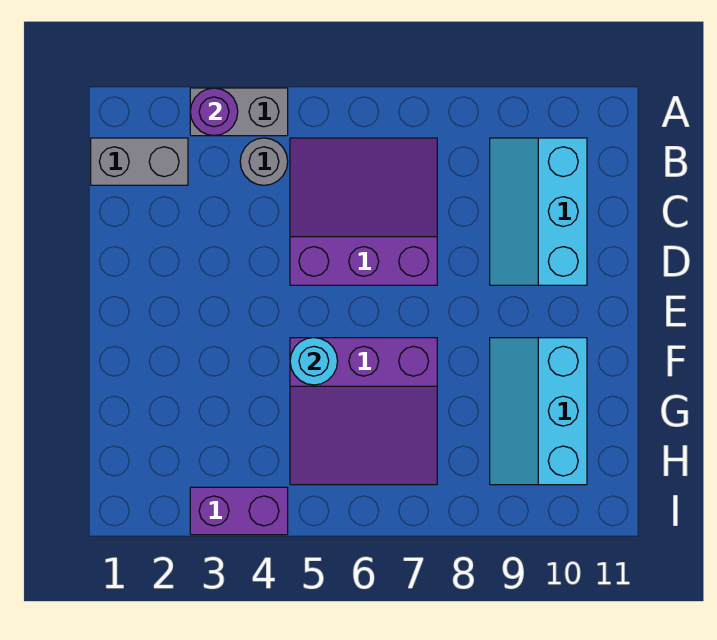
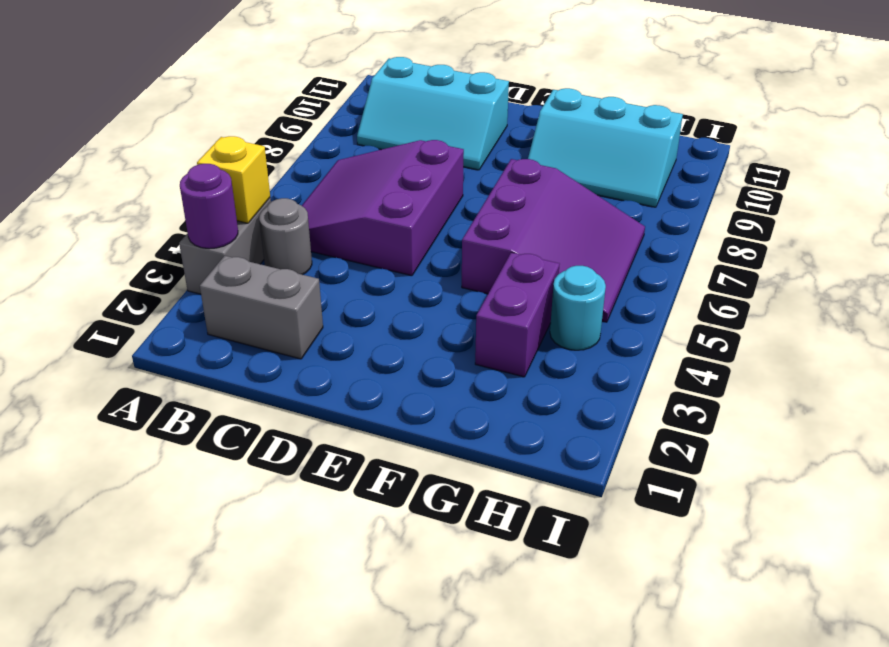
none -> yellow brick A4 level 2
grey brick B1:B2 level 1 -> grey brick B2:C2 level 1
cyan round brick F5 level 2 -> cyan round brick H4 level 1
purple brick I3:I4 level 1 -> purple brick G3:G4 level 1

